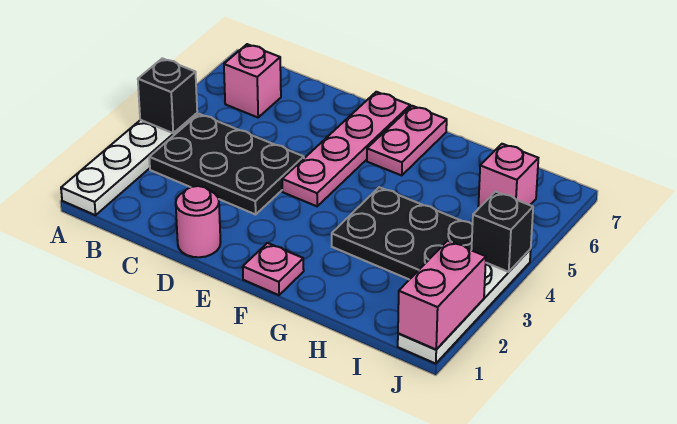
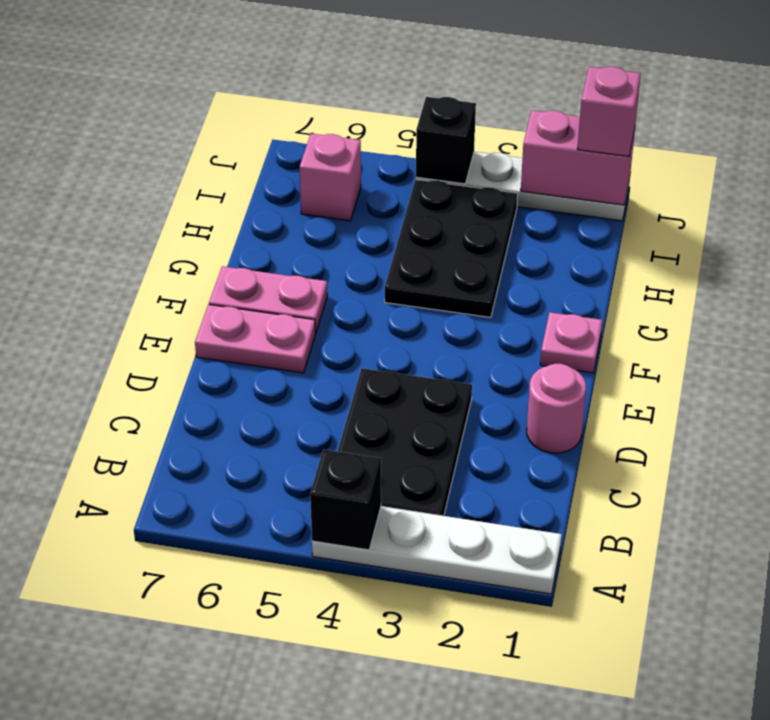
pink brick B6 level 1 -> pink brick J1 level 3
pink plate E4:E7 level 1 -> pink plate E6:E7 level 1

